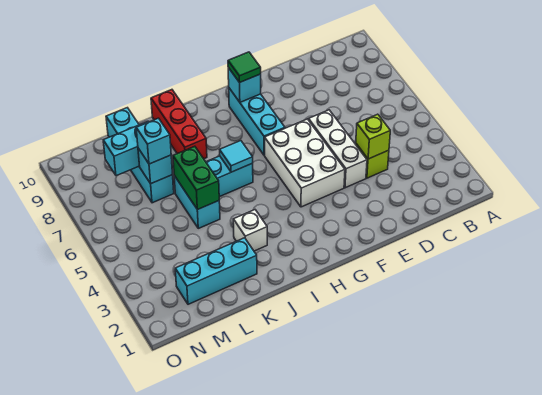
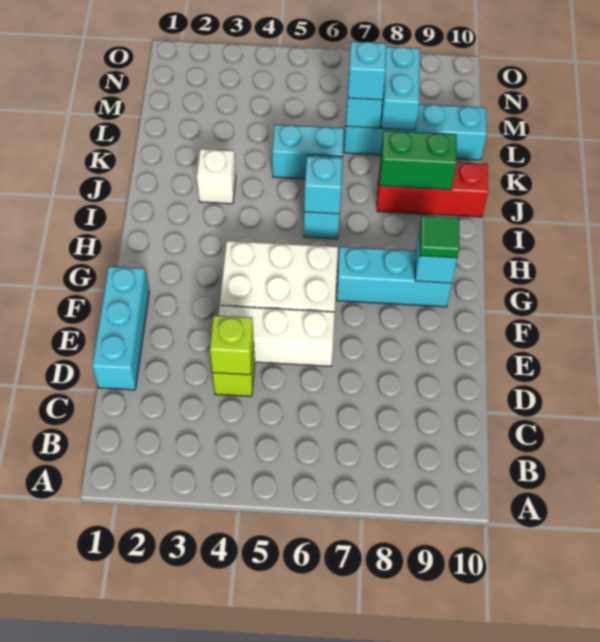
cyan tile I6 level 2 -> cyan brick I6 level 2
cyan brick K2:M2 level 1 -> cyan brick D1:F1 level 1
green brick K5:K6 level 2 -> green brick J8:J9 level 2

